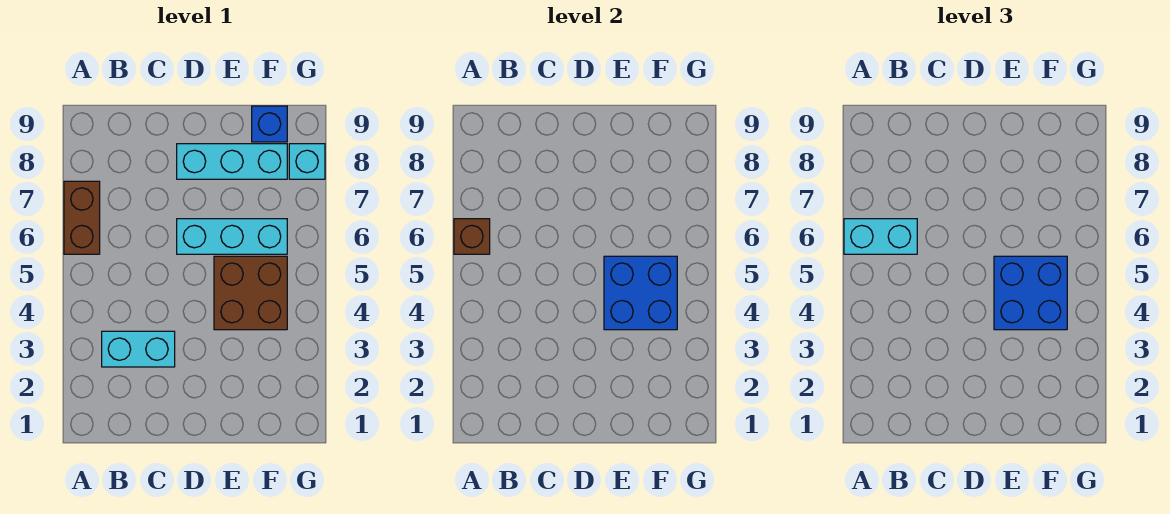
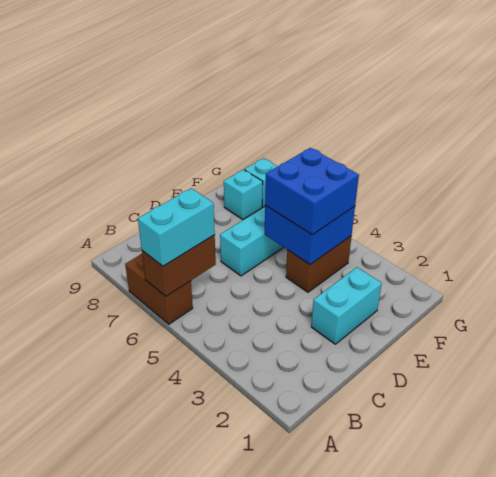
brown brick A6 level 2 -> brown brick A6:B6 level 2
cyan brick B3:C3 level 1 -> cyan brick D2:E2 level 1
cyan brick D8:F8 level 1 -> cyan brick F8 level 1
brown brick E4:F5 level 1 -> brown brick E4:F4 level 1
blue brick F9 level 1 -> none

